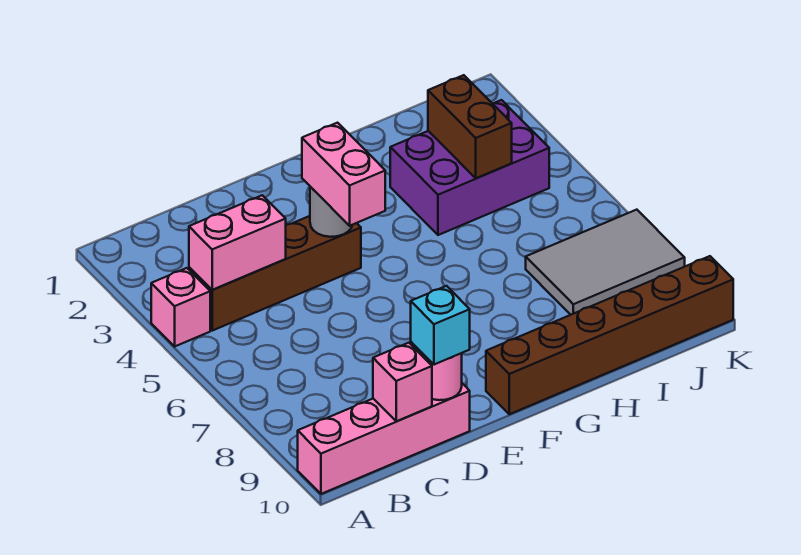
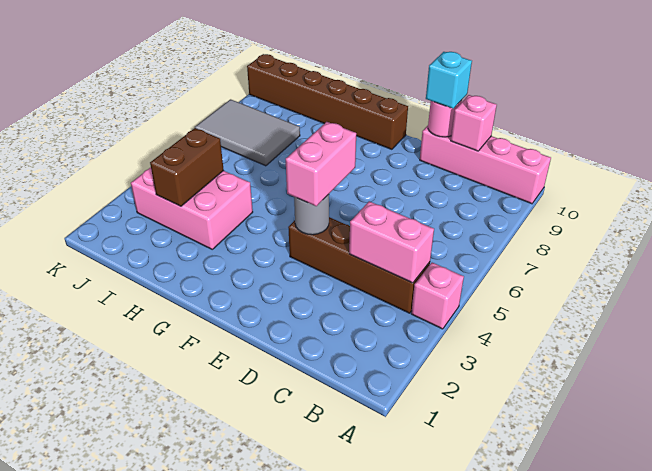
purple brick H3:J4 level 1 -> pink brick H3:J4 level 1

